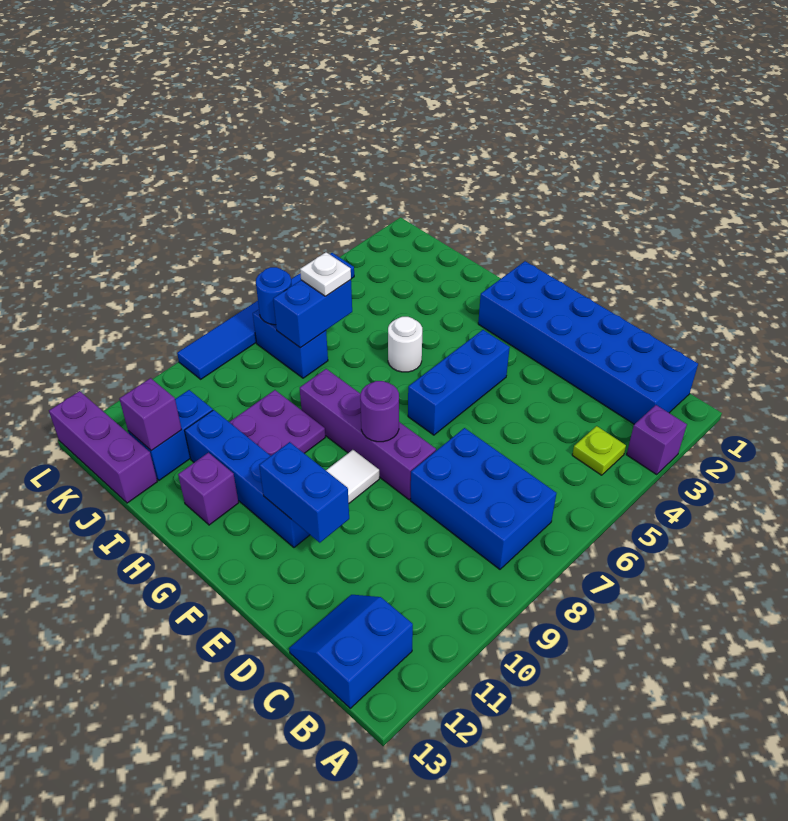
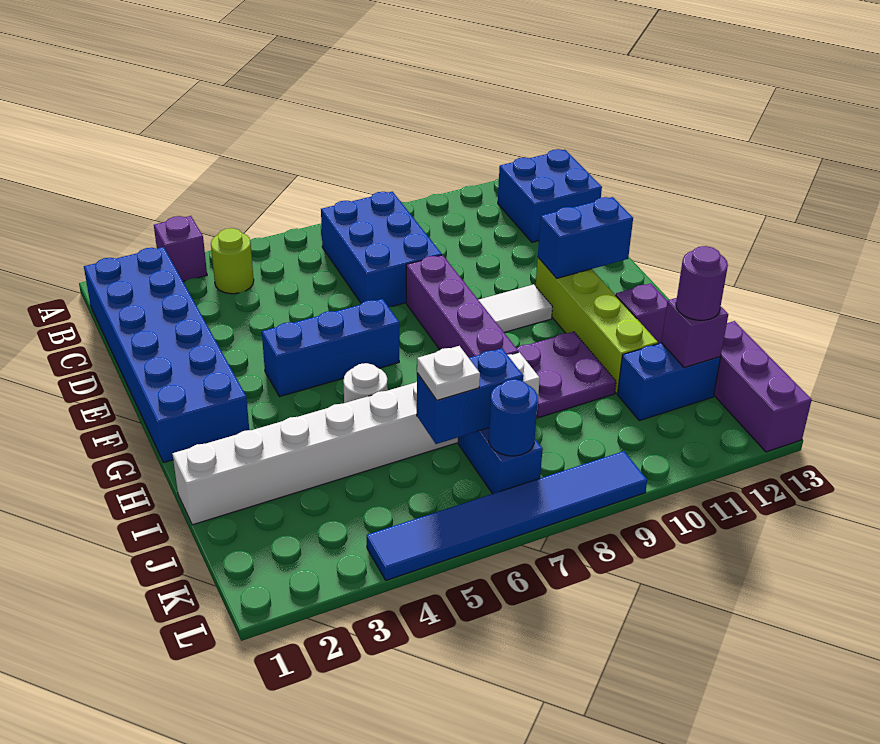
lime plate B4 level 1 -> lime round brick B4 level 1
blue slope B12:C13 level 1 top B -> blue brick B12:C13 level 1
blue brick E11:F11 level 2 -> blue brick F11:F12 level 2
purple round brick F8 level 2 -> purple round brick J12 level 3
blue brick F11:I11 level 1 -> lime brick F11:I11 level 1
none -> white brick I1:I8 level 1

